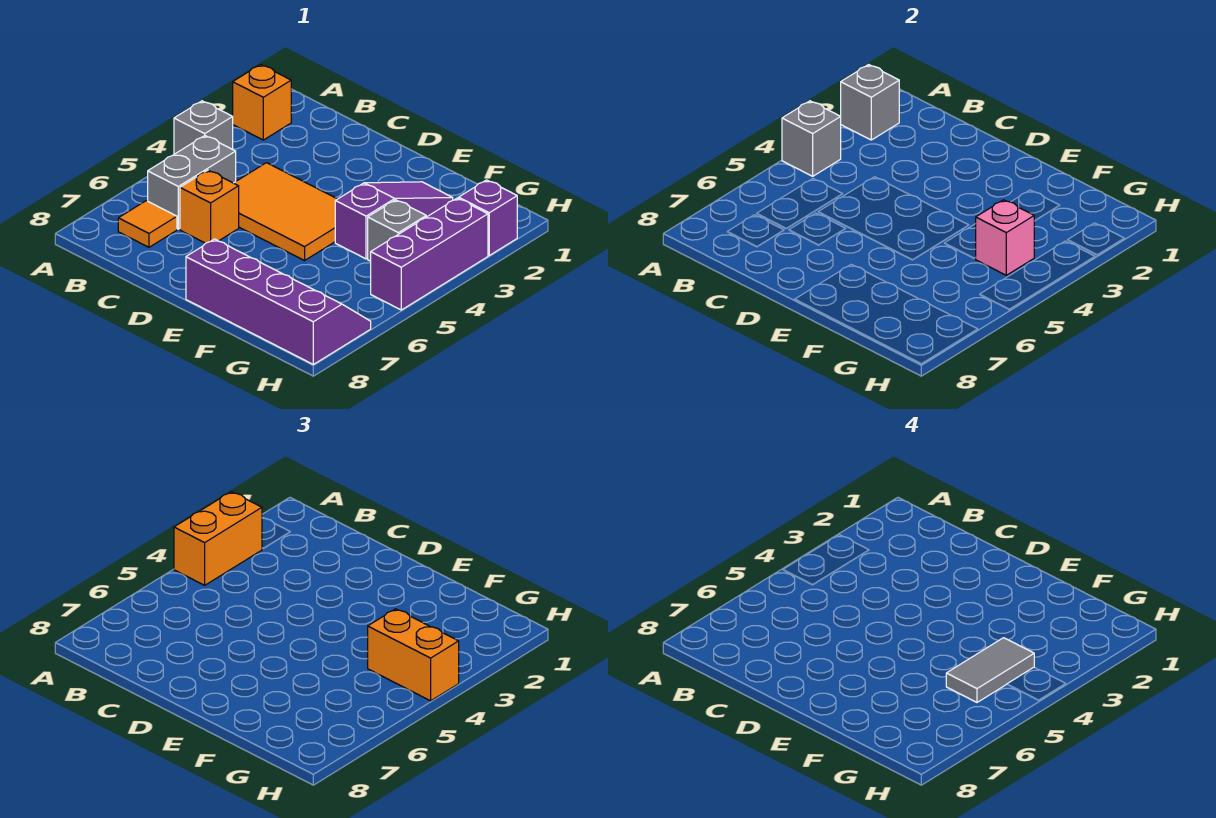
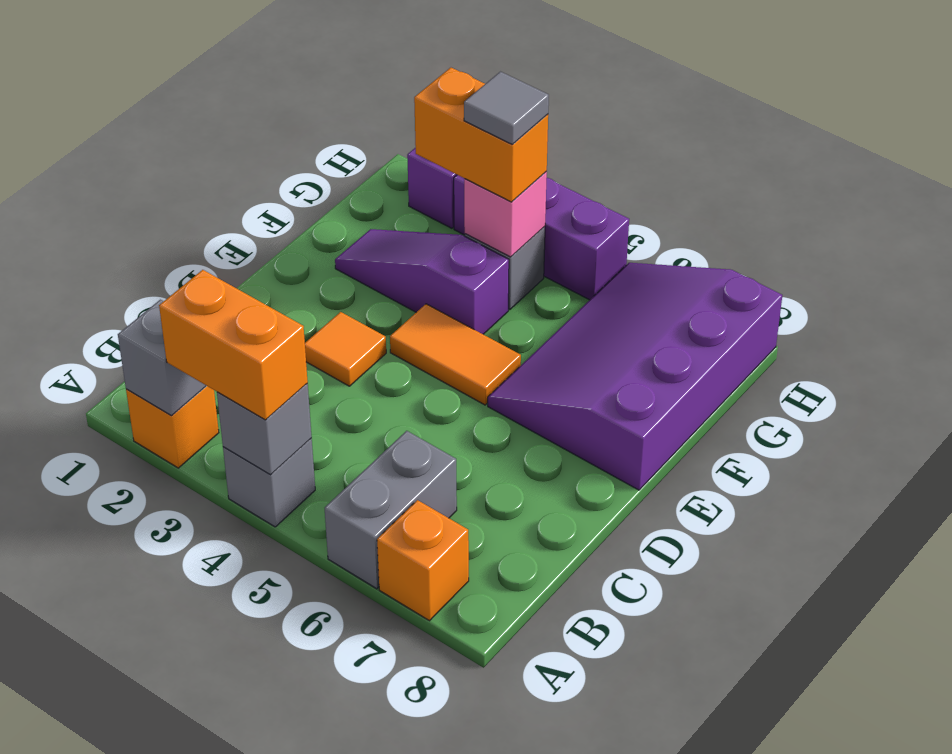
grey brick B5:B6 level 1 -> grey brick A6:B6 level 1
orange tile B7 level 1 -> orange tile D3 level 1
orange tile C4:E5 level 1 -> orange tile E4:E5 level 1
orange brick C6 level 1 -> orange brick A7 level 1
purple slope E7:H8 level 1 top 8 -> purple slope E6:H8 level 1 top 8
orange brick G4:H4 level 3 -> orange brick G3:G4 level 3
grey tile G4:G5 level 4 -> grey tile G4 level 4

